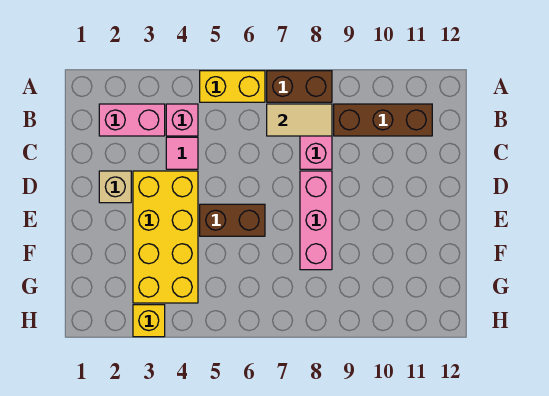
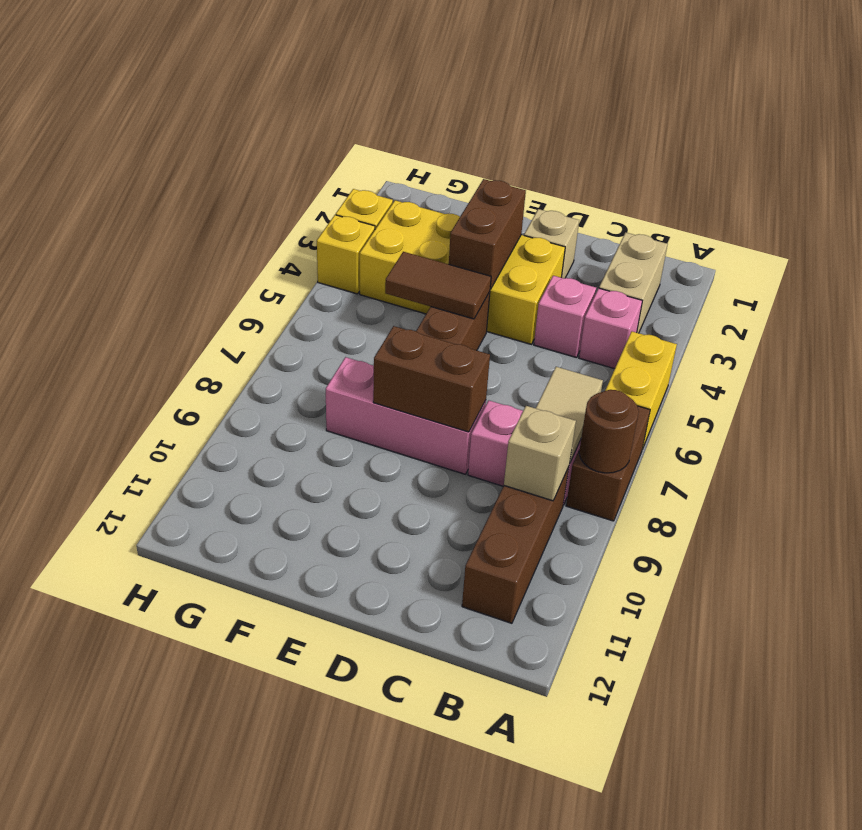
none -> brown round brick A8 level 2
pink brick B2:B3 level 1 -> tan brick B2:B3 level 1
none -> tan brick B9 level 2
pink tile C4 level 1 -> pink brick C4 level 1
none -> brown brick D8:E8 level 2
none -> brown brick E3:E4 level 2
none -> brown tile E5:F5 level 2
none -> yellow brick H4 level 1

